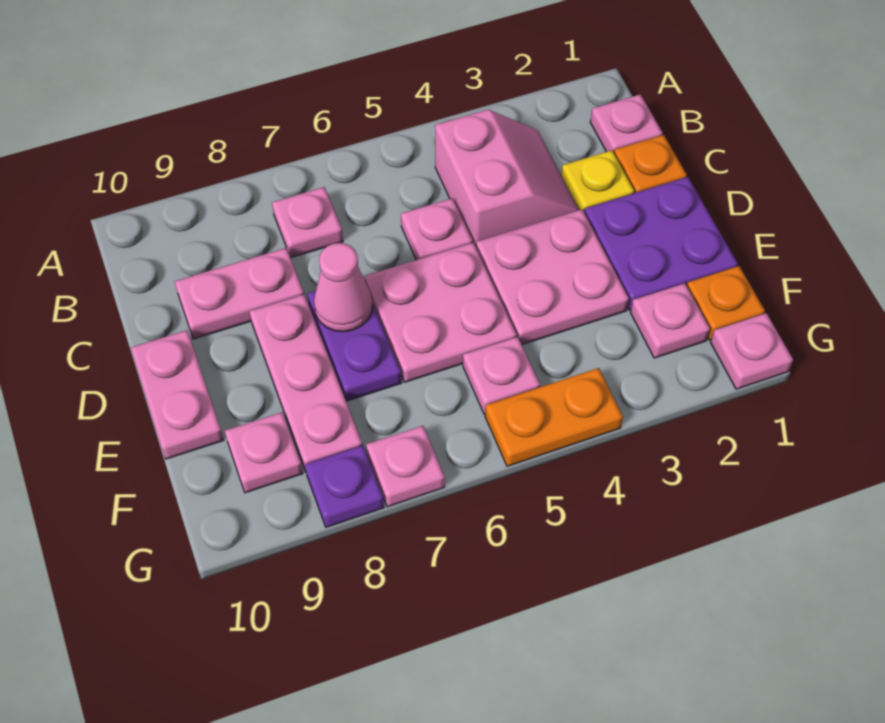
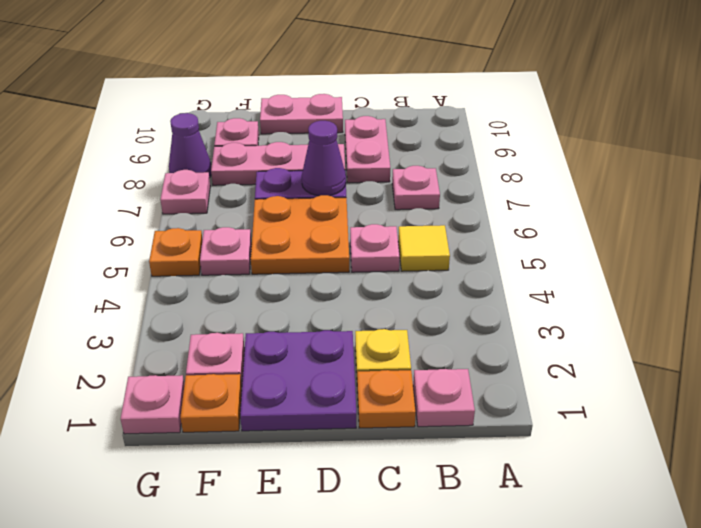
pink slope B3:C4 level 1 top 4 -> none
none -> yellow tile B5 level 1
pink plate D3:E4 level 1 -> none
pink plate D5:E6 level 1 -> orange plate D5:E6 level 1
pink cone D7 level 2 -> purple cone D7 level 2
orange plate G4:G5 level 1 -> orange plate G5 level 1
purple plate G8 level 1 -> purple cone G8 level 1

